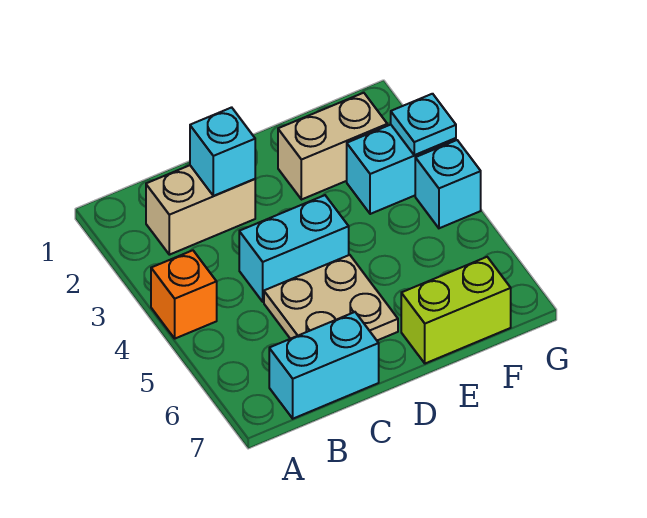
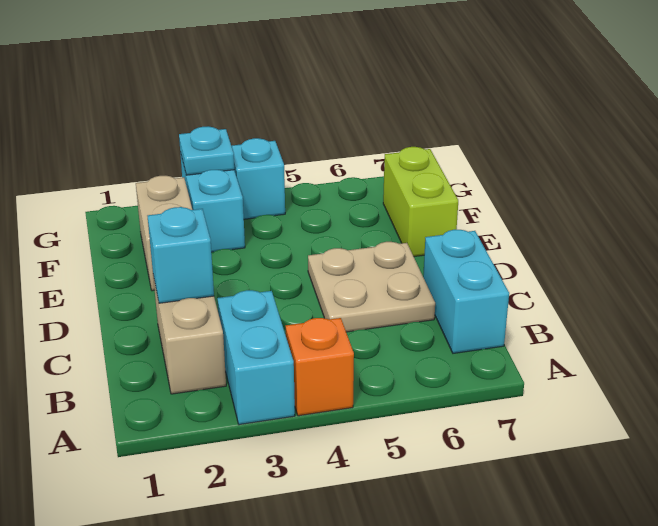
cyan brick C4:D4 level 1 -> cyan brick A3:B3 level 1

